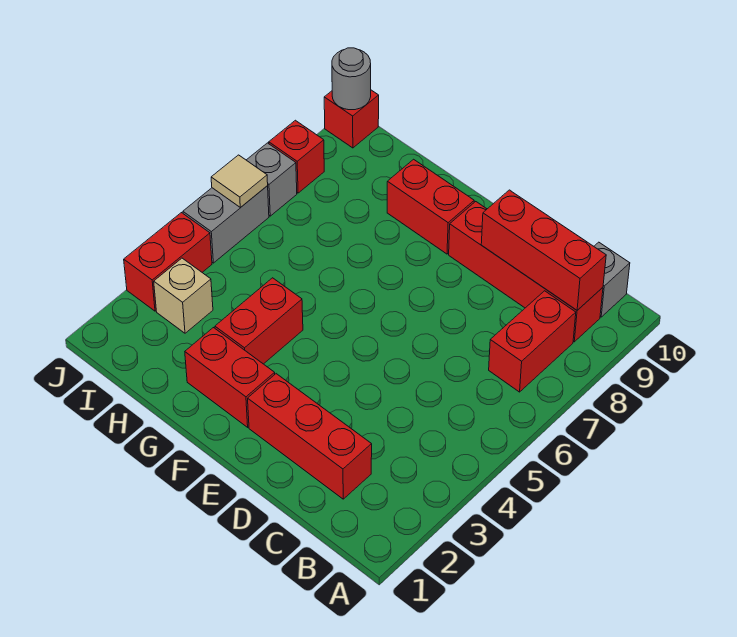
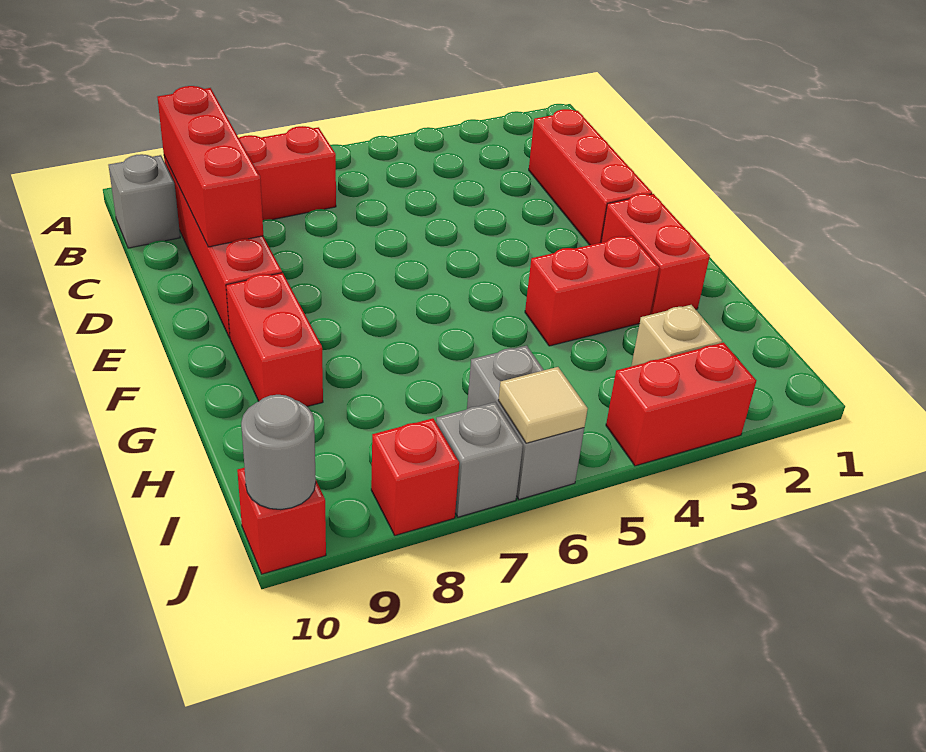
grey brick J5:J6 level 1 -> grey brick I6:J6 level 1

